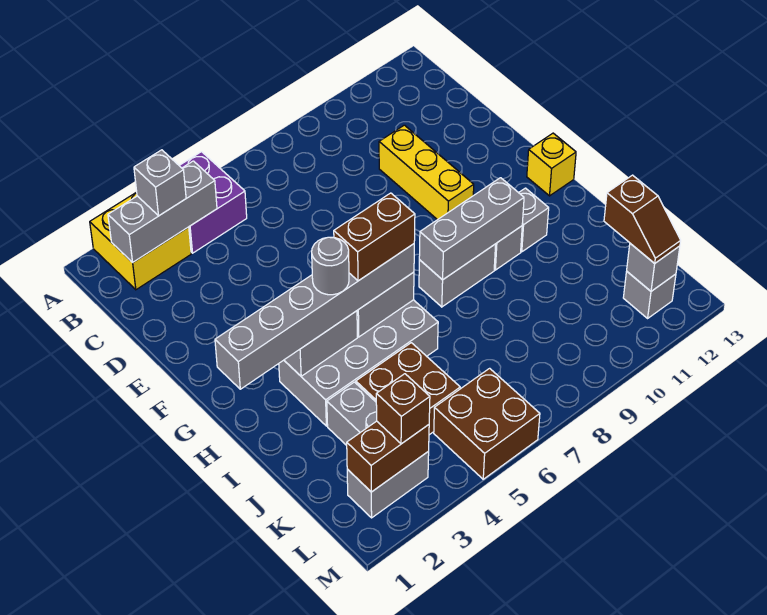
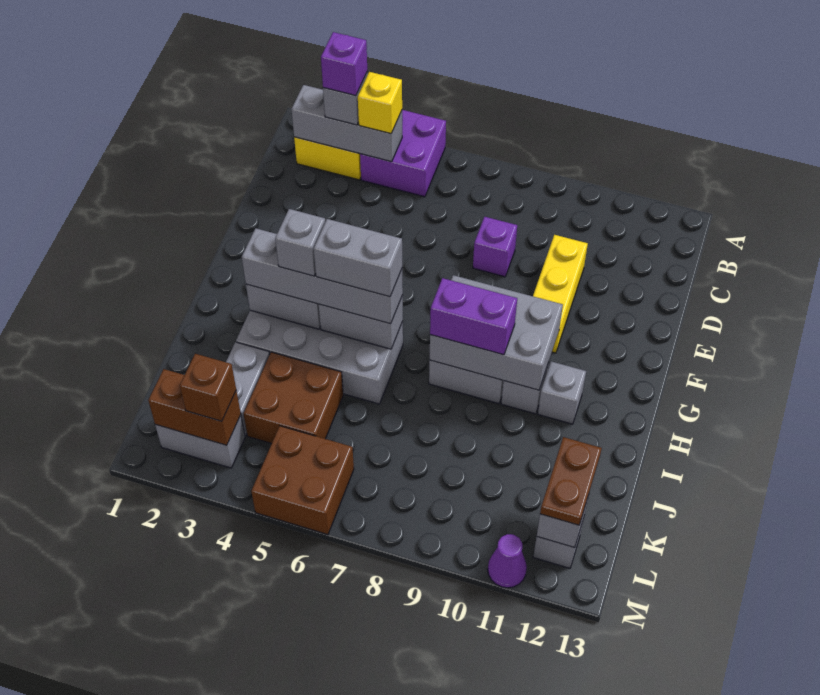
none -> purple brick B3 level 4
none -> purple brick D8 level 1
yellow brick G13 level 1 -> yellow brick B4 level 3
grey brick H1:H6 level 3 -> grey brick H3:H6 level 3
grey round brick H4 level 4 -> grey brick H4 level 4
brown brick H5:H6 level 4 -> grey brick H5:H6 level 4
grey brick H8:H10 level 2 -> grey brick G8:H10 level 2
none -> purple brick H8:H9 level 3
brown slope K12:L12 level 3 top K -> brown plate K12:L12 level 3
none -> purple cone M11 level 1

